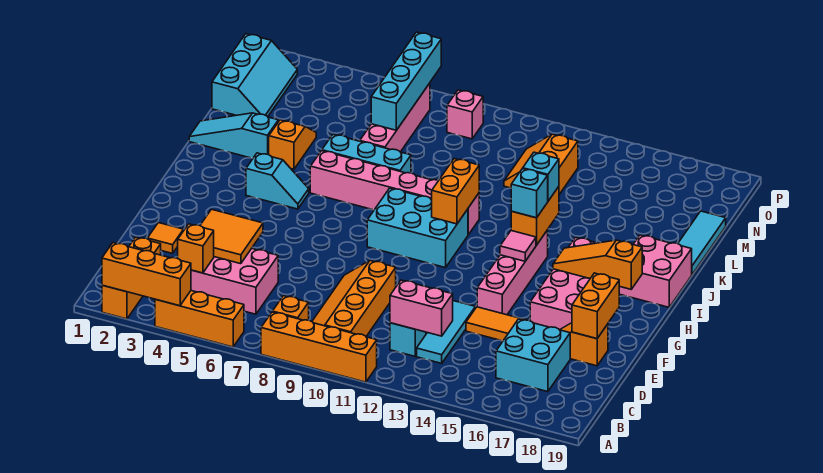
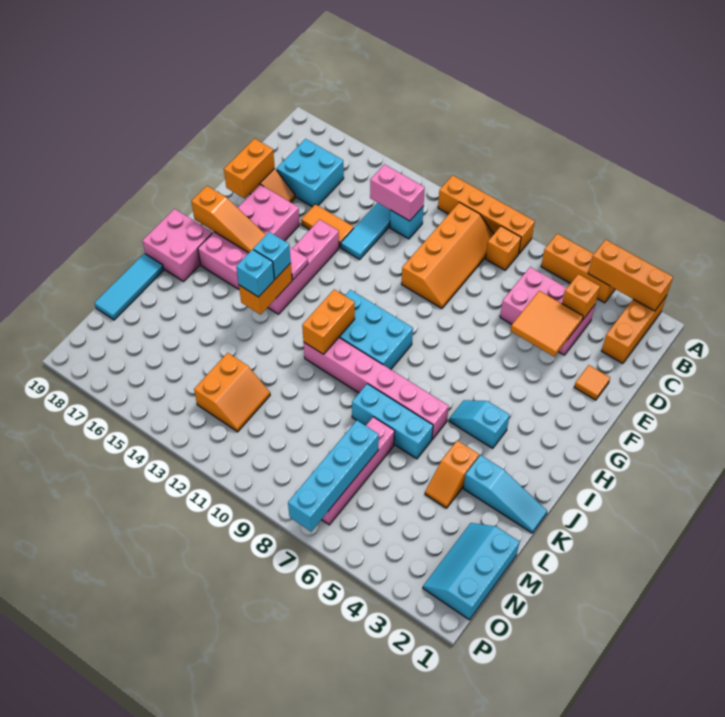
pink brick O9 level 1 -> none

